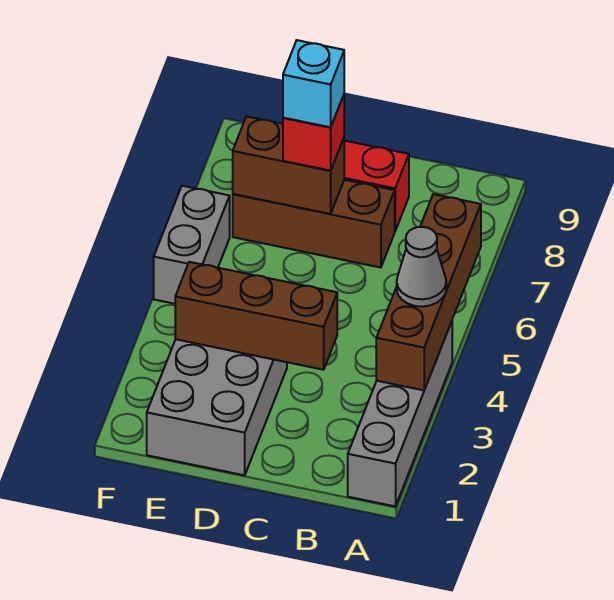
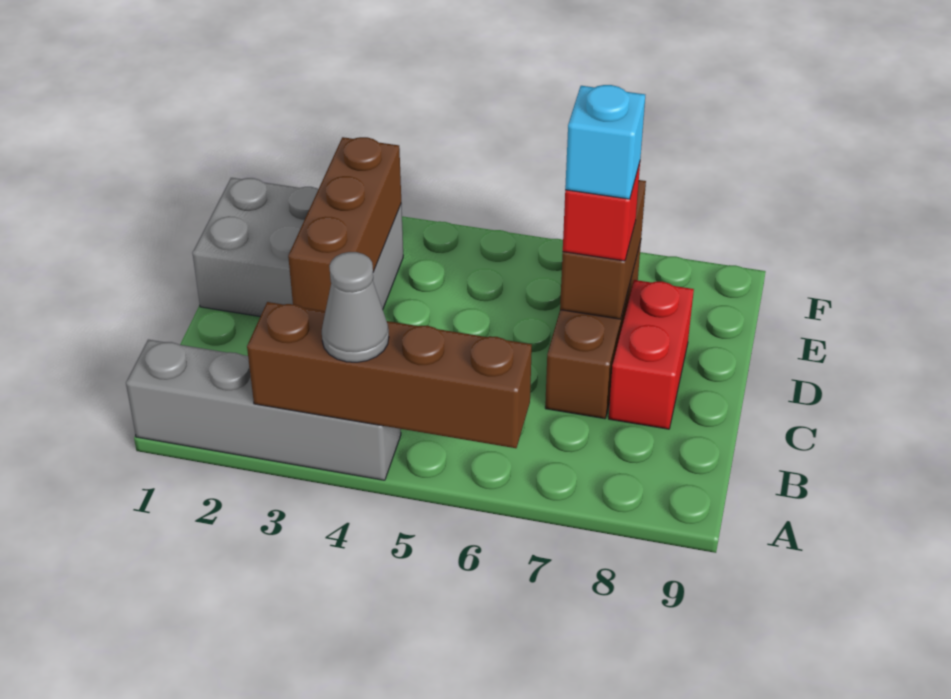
grey brick F5:F6 level 1 -> none

